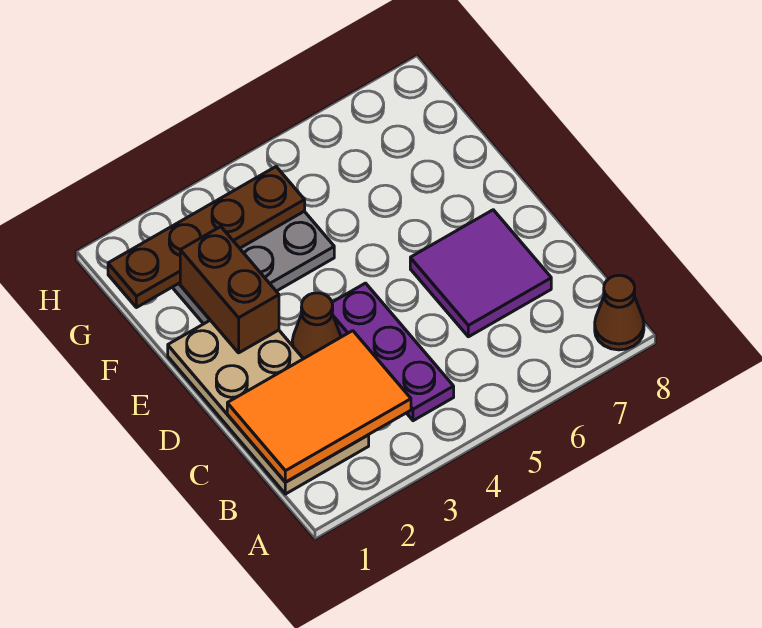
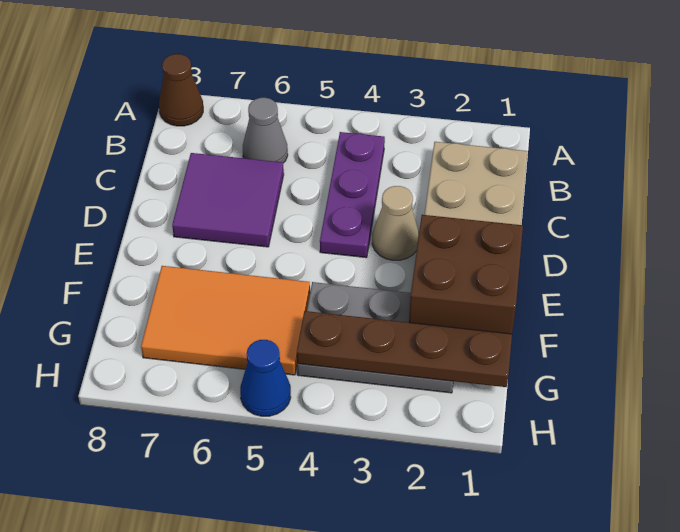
orange tile B1:C3 level 2 -> orange tile F5:G7 level 1
none -> grey cone B6 level 1
brown cone D3 level 1 -> tan cone D3 level 1
brown brick E2:F2 level 2 -> brown brick E1:F2 level 2
none -> blue cone H5 level 1

